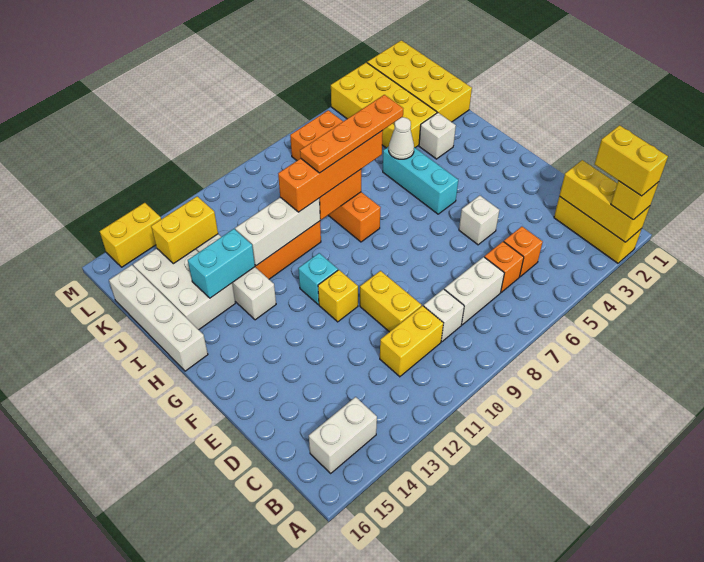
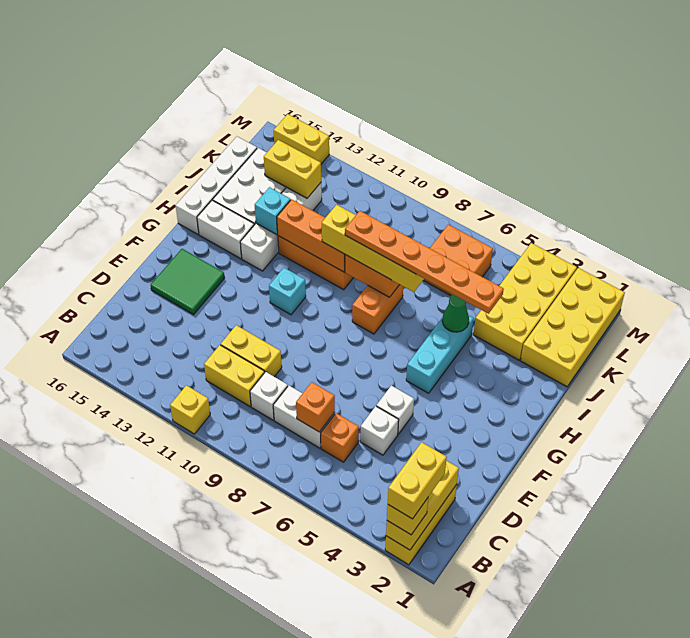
white brick B14:B15 level 1 -> white brick H14:H15 level 1
orange brick C5 level 1 -> orange brick C7 level 2
yellow brick D10:E10 level 1 -> yellow brick D10:D11 level 1
none -> green tile E14:F15 level 1
yellow brick F11 level 1 -> yellow brick A11 level 1
white brick I3 level 1 -> white brick D5 level 1
white cone I5 level 2 -> green cone I5 level 2
orange plate I6:I9 level 4 -> orange plate I4:I9 level 4
orange brick I7:I10 level 3 -> yellow brick I7:I10 level 3
white brick I10:I12 level 2 -> orange brick I10:I12 level 2
cyan brick I13:I14 level 2 -> cyan brick I13 level 2

